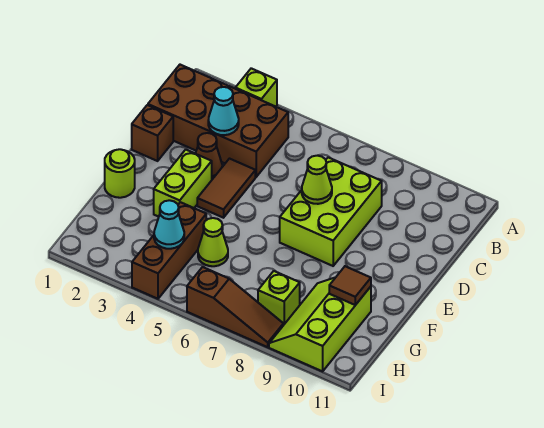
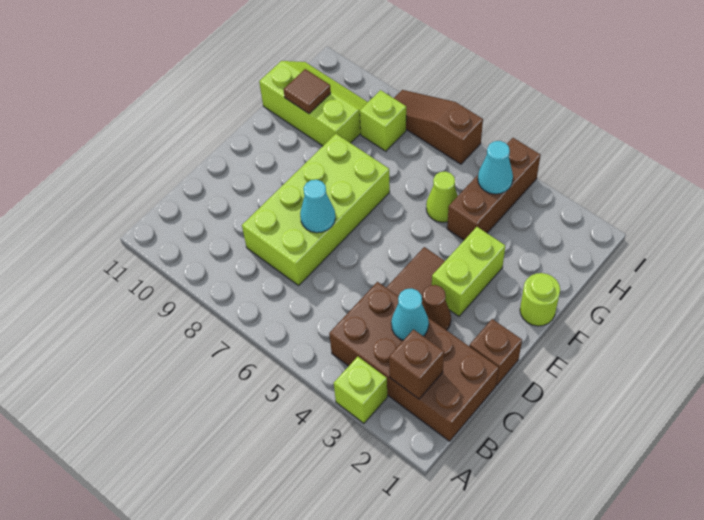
none -> brown brick B2 level 2
lime brick C7:E8 level 1 -> lime brick C7:F8 level 1
lime cone D7 level 2 -> cyan cone D7 level 2
lime slope G9:I10 level 1 top 10 -> lime slope G9:H11 level 1 top G

